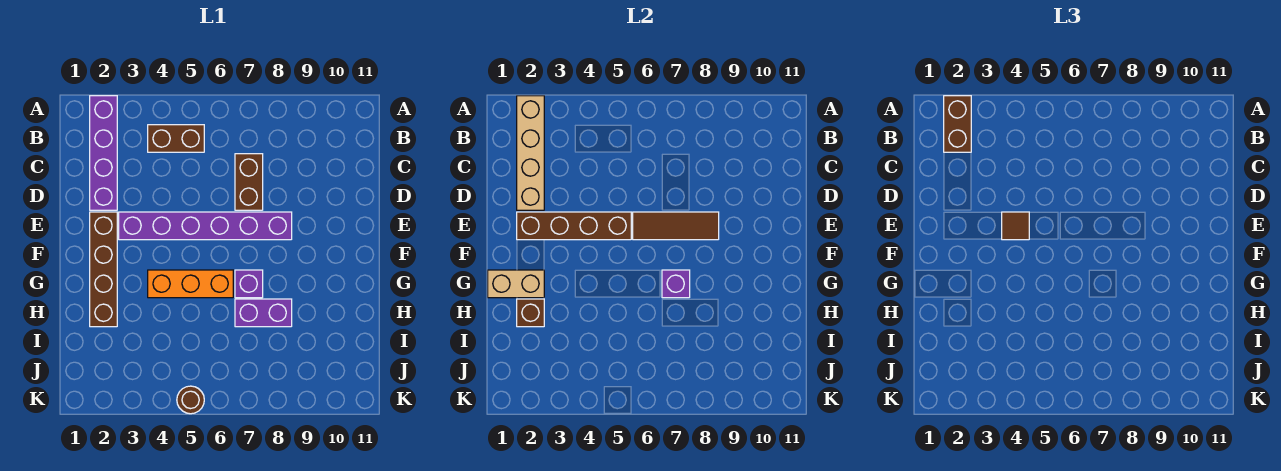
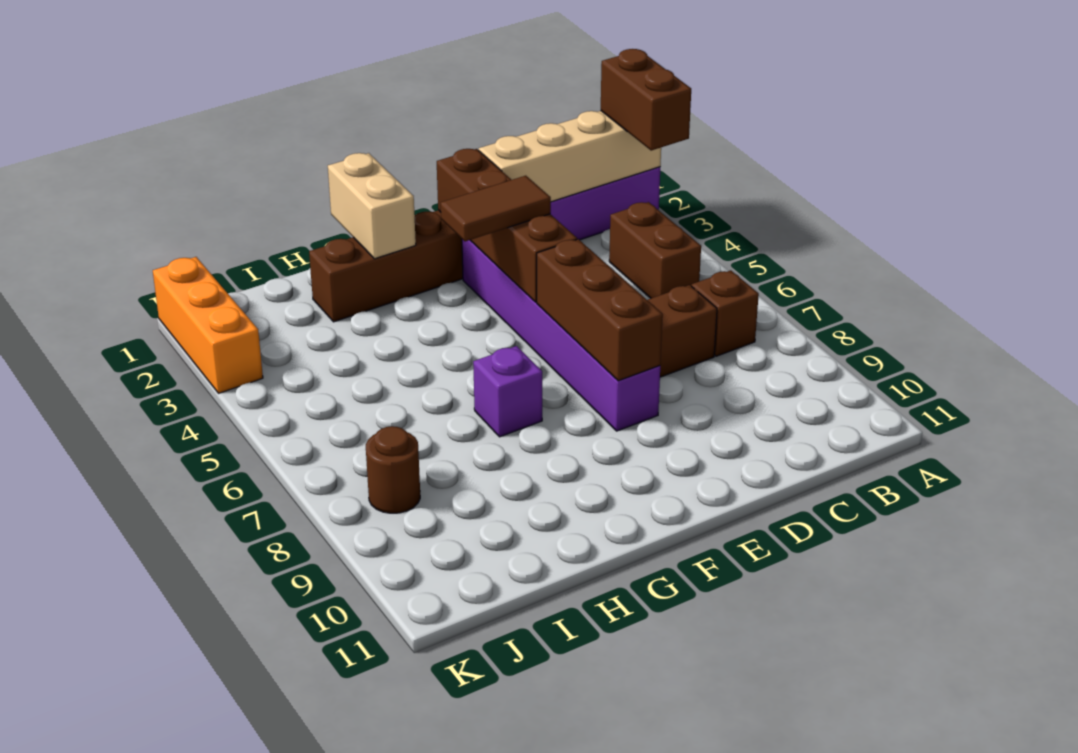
brown brick A2:B2 level 3 -> brown brick A2:A3 level 3
brown tile E4 level 3 -> brown tile E4:F4 level 3
brown tile E6:E8 level 2 -> brown brick E6:E8 level 2
orange brick G4:G6 level 1 -> orange brick K1:K3 level 1
purple brick G7 level 2 -> none
brown brick H2 level 2 -> brown brick B7 level 1
purple brick H7:H8 level 1 -> none
brown round brick K5 level 1 -> brown round brick J8 level 1

